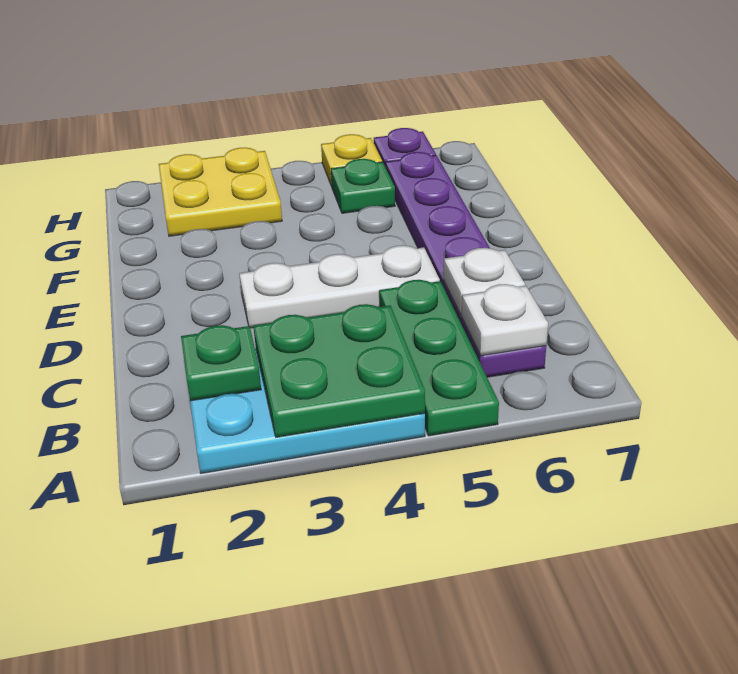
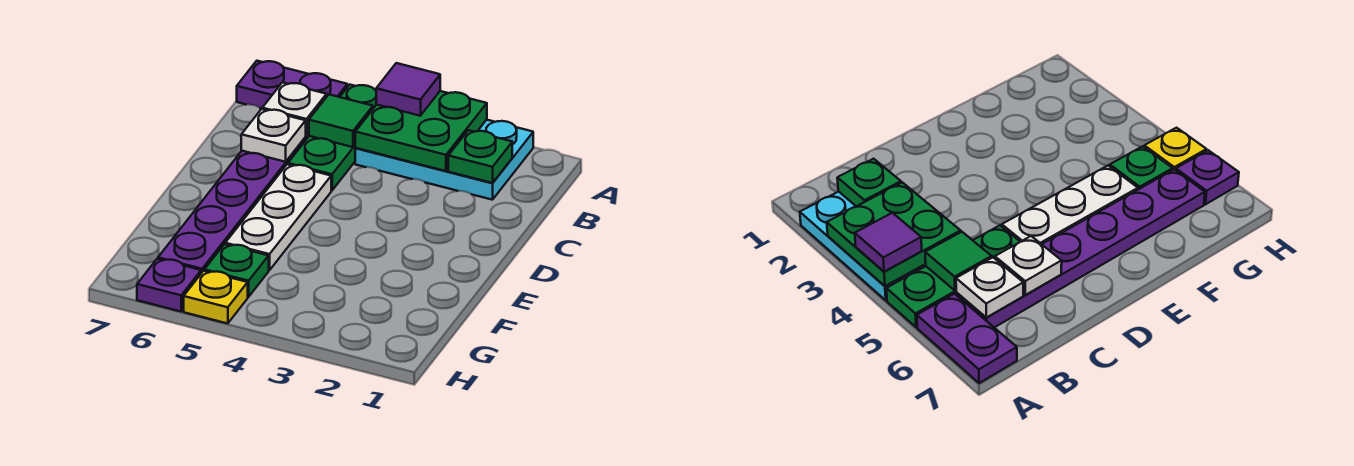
none -> purple tile A4 level 3
none -> purple plate A6:A7 level 1
none -> green tile B5 level 2
white plate D3:D5 level 1 -> white plate D5:F5 level 1
yellow plate G2:H3 level 1 -> none

